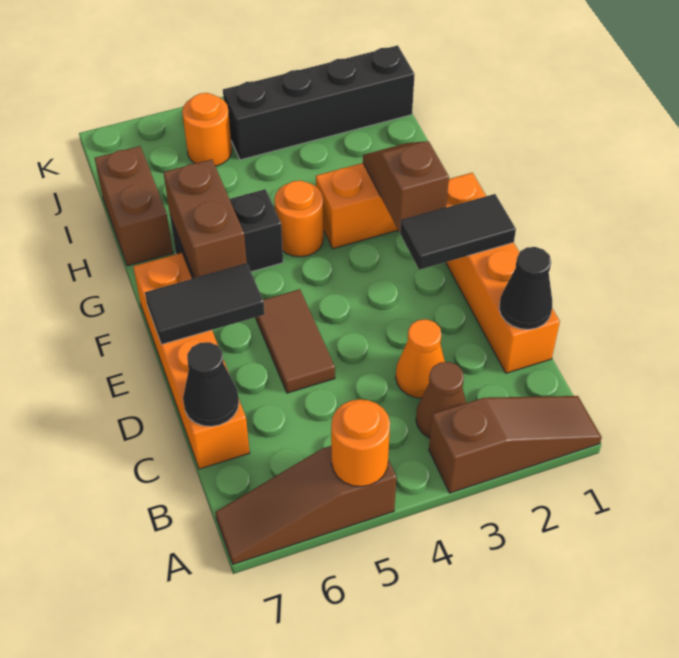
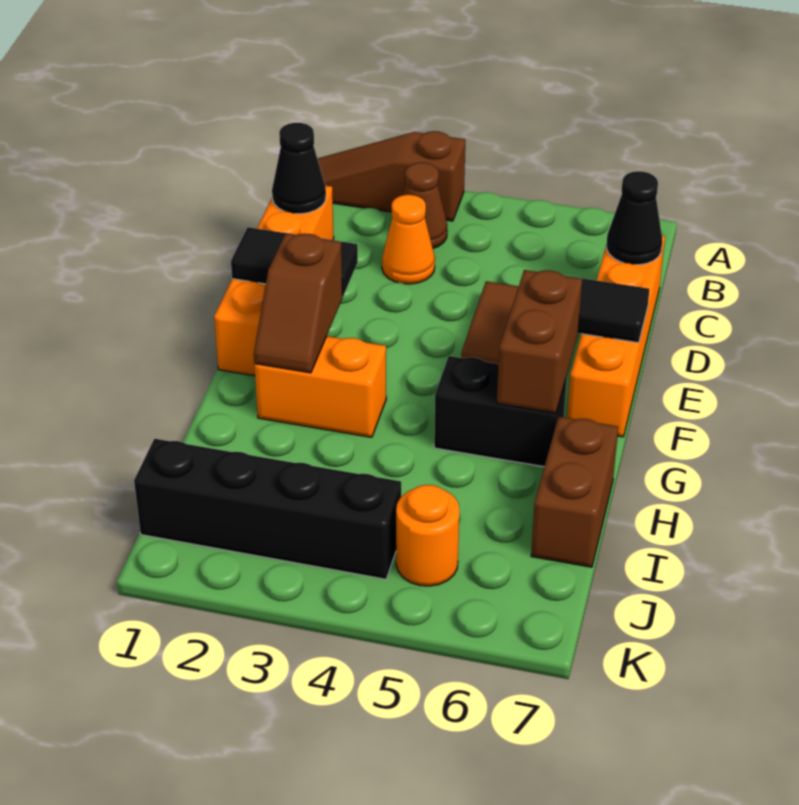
brown slope A5:A7 level 1 top 5 -> none
orange round brick A5 level 2 -> none
orange round brick G4 level 1 -> none

